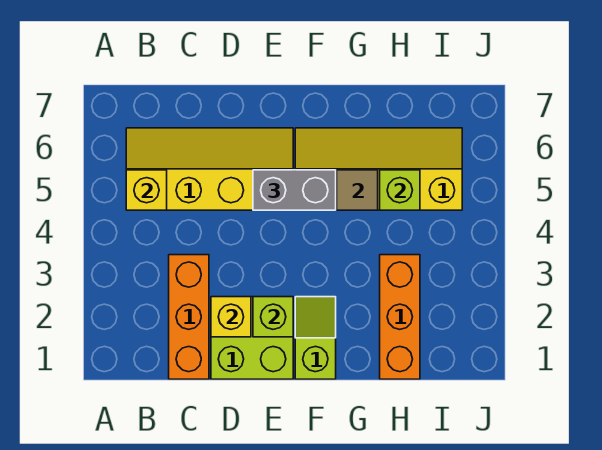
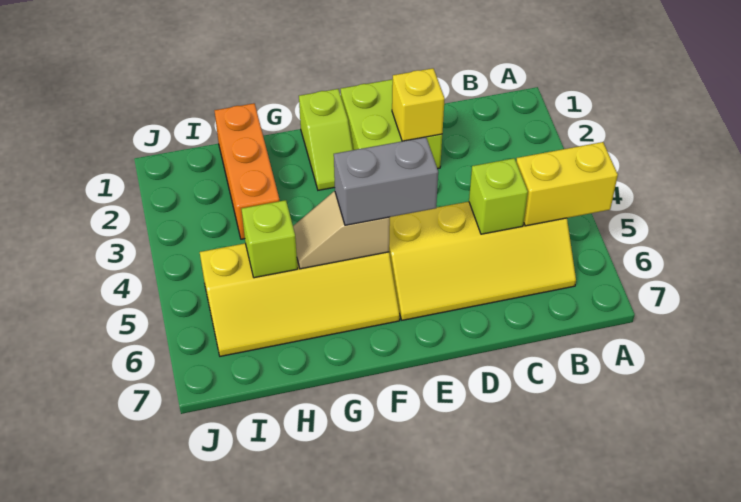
yellow brick B5 level 2 -> yellow brick A5:B5 level 2
orange brick C1:C3 level 1 -> none
lime brick E2 level 2 -> lime brick C5 level 2

